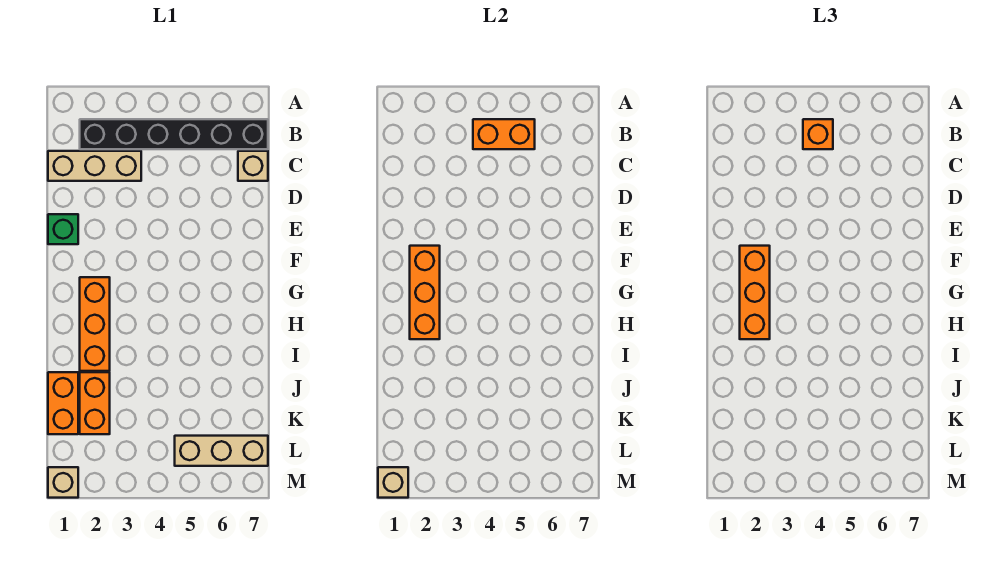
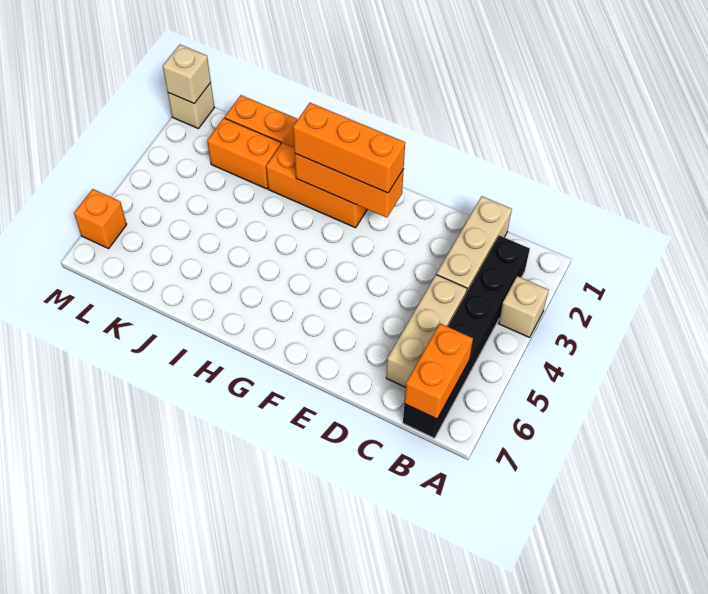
orange brick B4:B5 level 2 -> orange brick B6:B7 level 2
orange brick B4 level 3 -> orange brick M6 level 1
tan brick C7 level 1 -> tan brick A3 level 1
green brick E1 level 1 -> none
tan brick L5:L7 level 1 -> tan brick C4:C6 level 1

